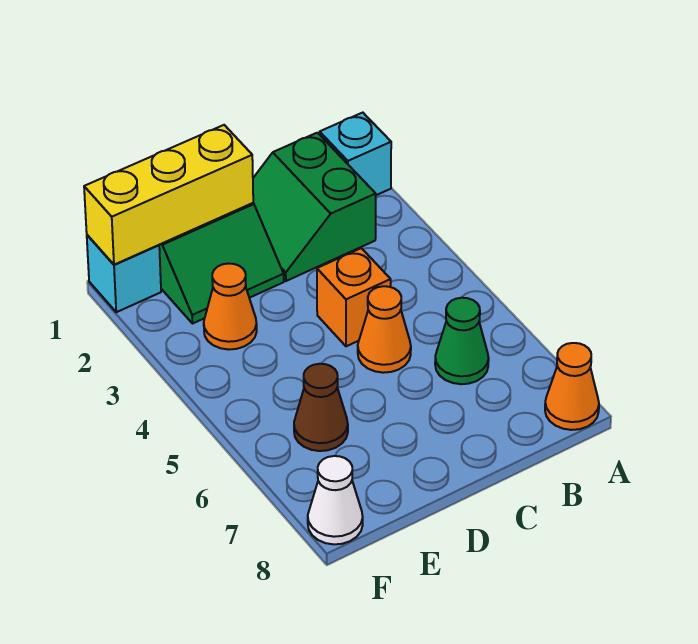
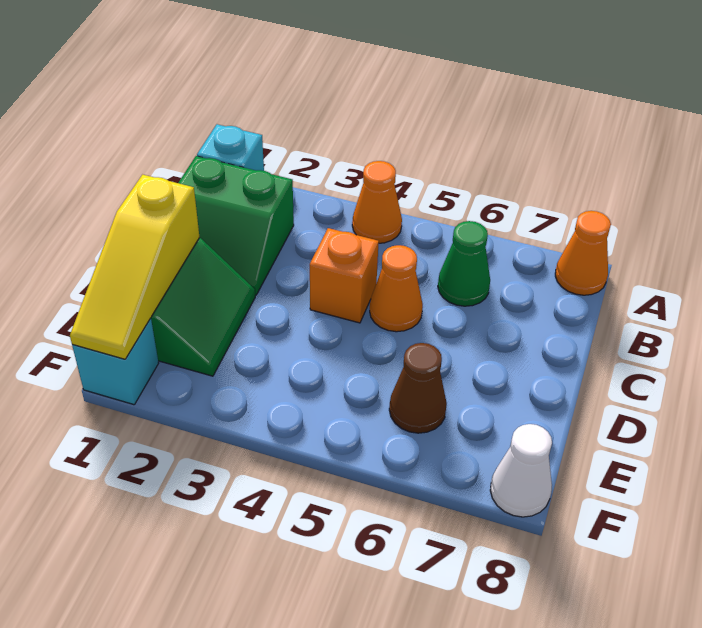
yellow brick D1:F1 level 2 -> yellow slope D1:F1 level 2 top D
orange cone E3 level 1 -> orange cone A4 level 1

